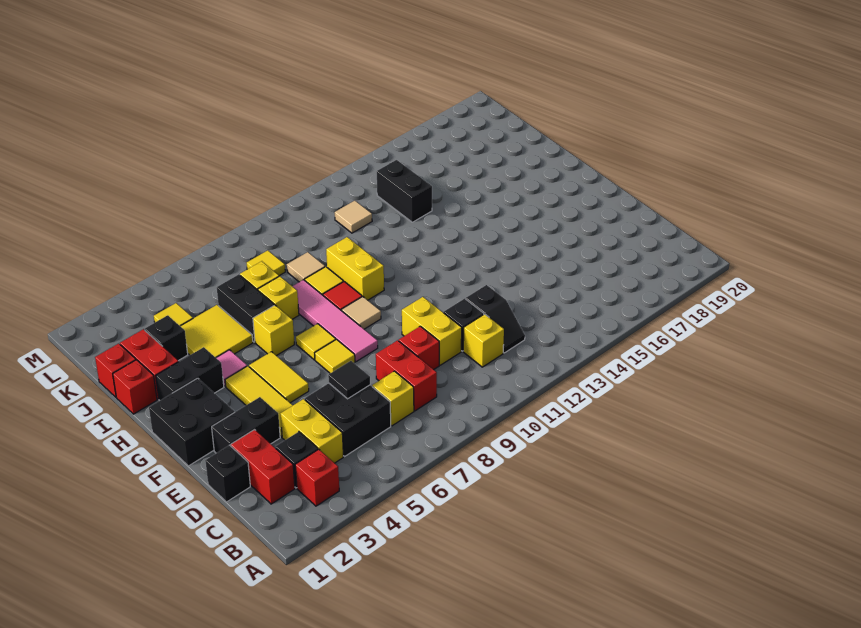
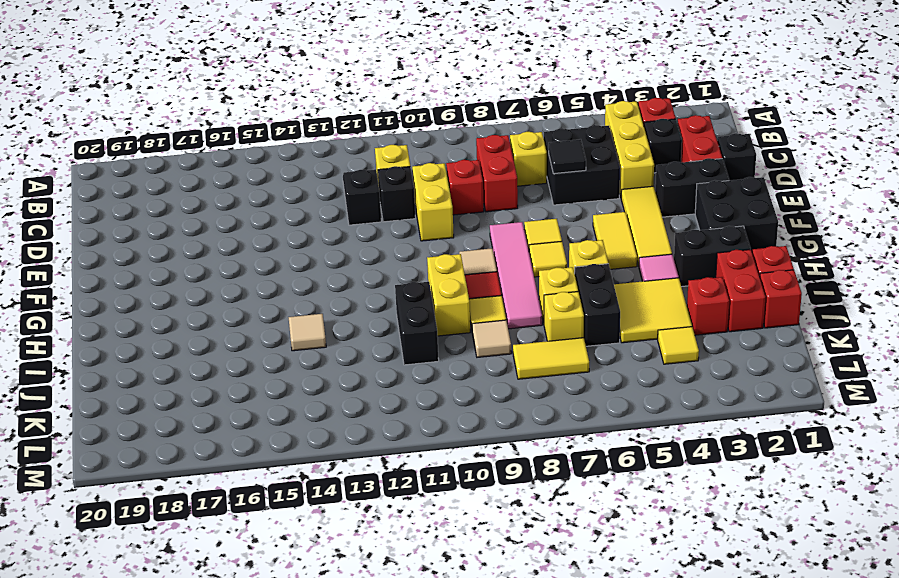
yellow brick C4:D4 level 1 -> yellow brick B4:D4 level 1
black brick J3 level 1 -> red brick J3 level 1
black brick J14:K14 level 1 -> black brick I11:J11 level 1
yellow tile K8 level 1 -> yellow tile K7:K8 level 1
tan tile K12 level 1 -> tan tile I14 level 1

